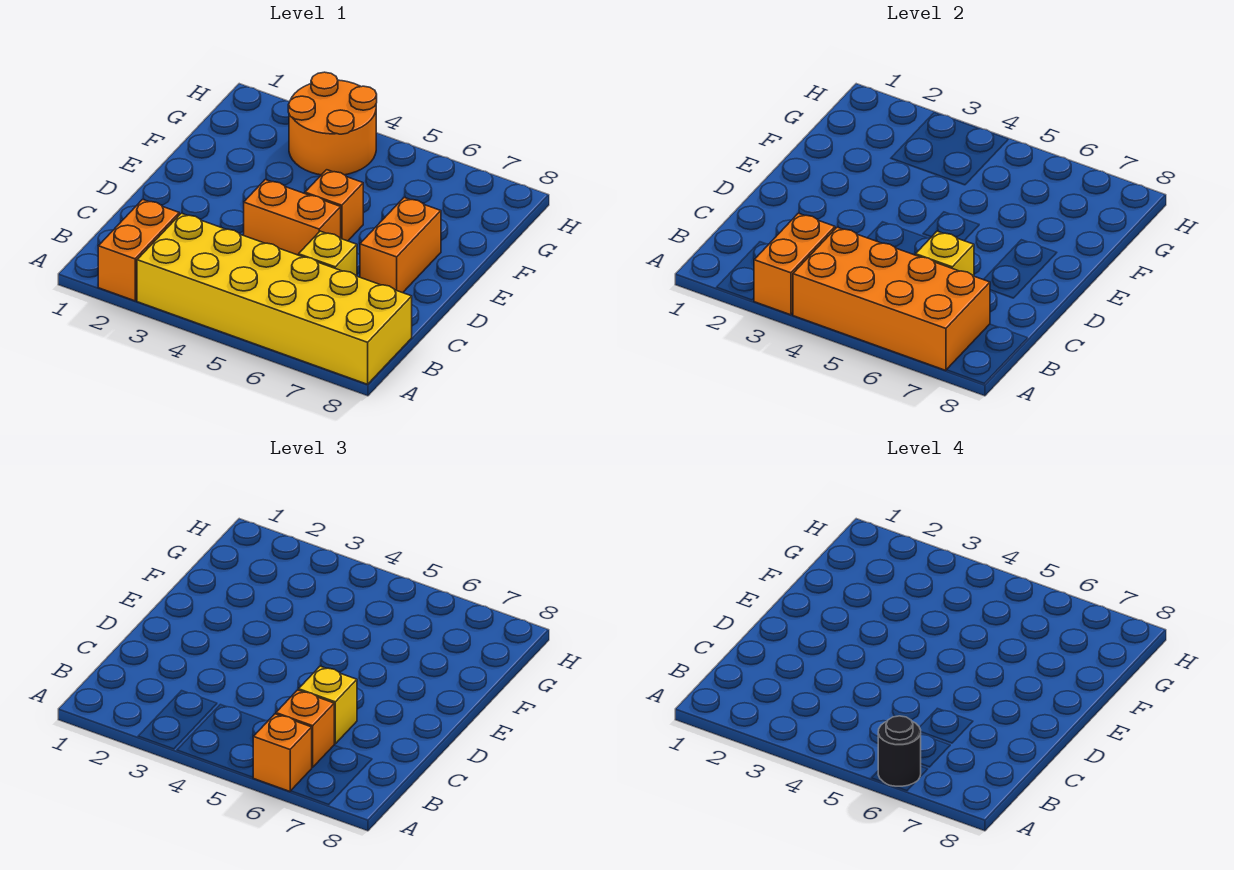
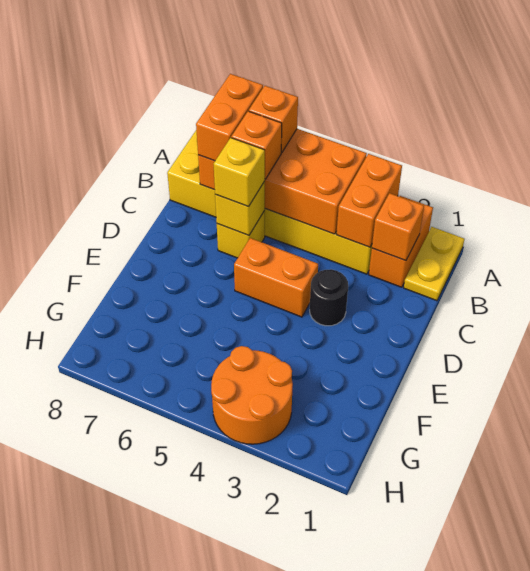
none -> yellow plate A1:B1 level 1
black round brick A6 level 4 -> black round brick D3 level 1
orange brick D7:E7 level 1 -> orange brick A7:B7 level 3
orange brick E5 level 1 -> orange brick B2 level 2

